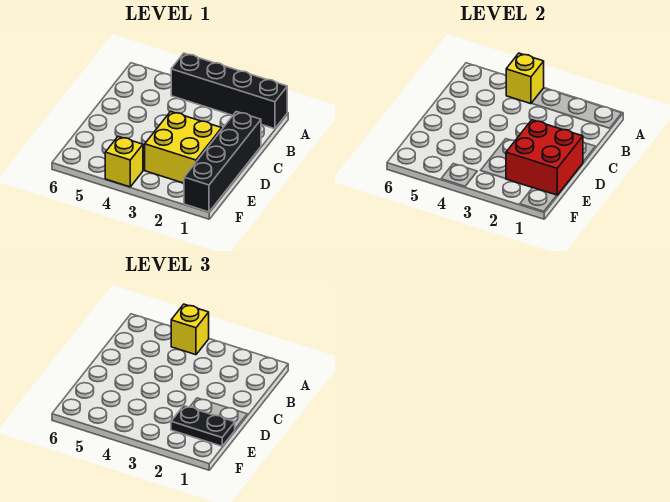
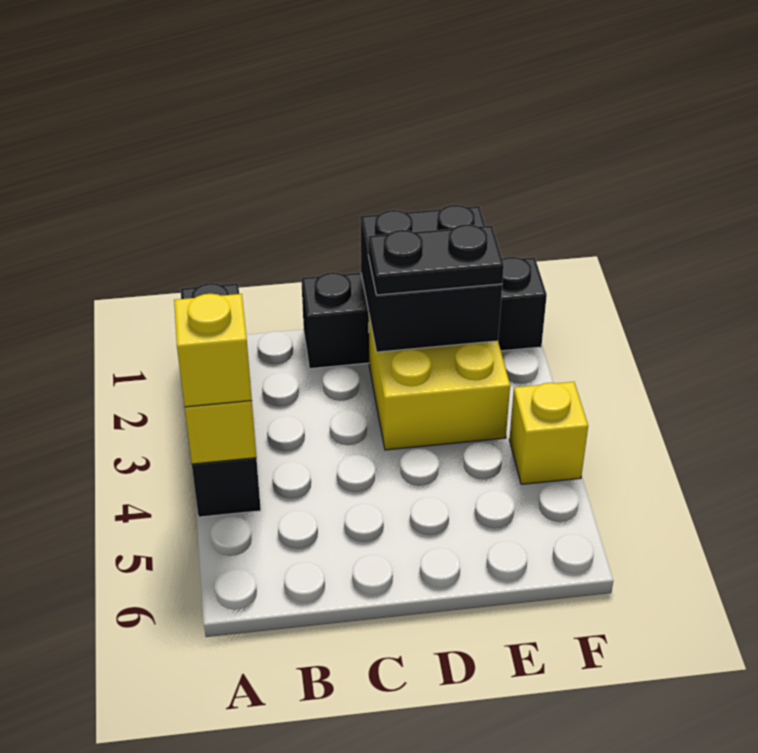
red brick D1:E2 level 2 -> black brick D1:E2 level 2
black plate E1:E2 level 3 -> black plate D2:E2 level 3

